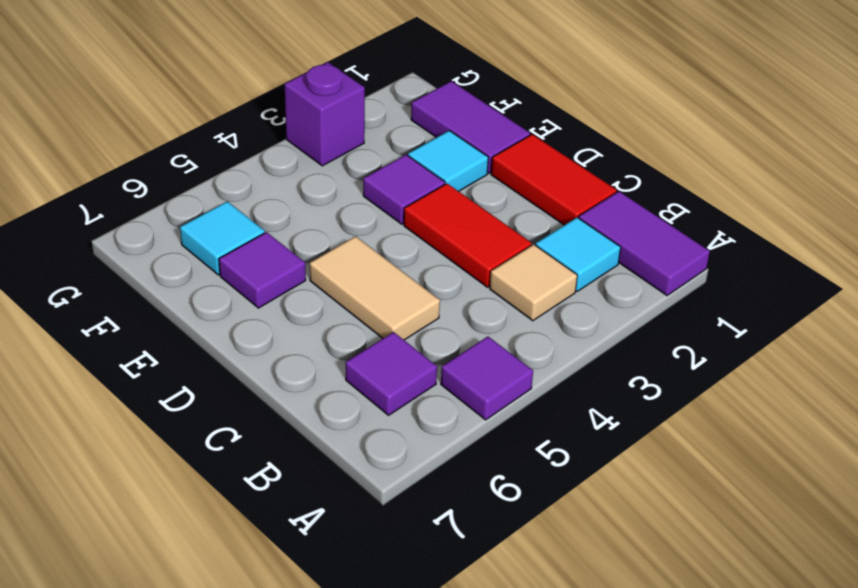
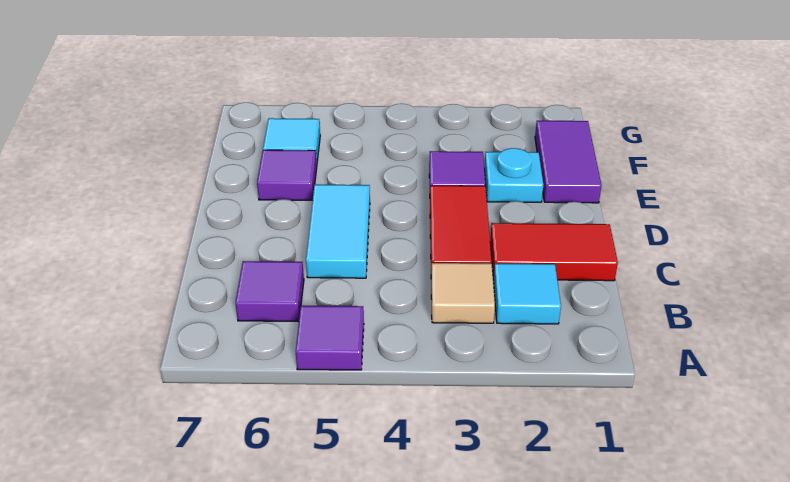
purple tile A1:B1 level 1 -> none
red tile C1:D1 level 1 -> red tile C1:C2 level 1
tan tile C5:D5 level 1 -> cyan tile C5:D5 level 1
cyan tile E2 level 1 -> cyan plate E2 level 1
purple brick G3 level 1 -> none

